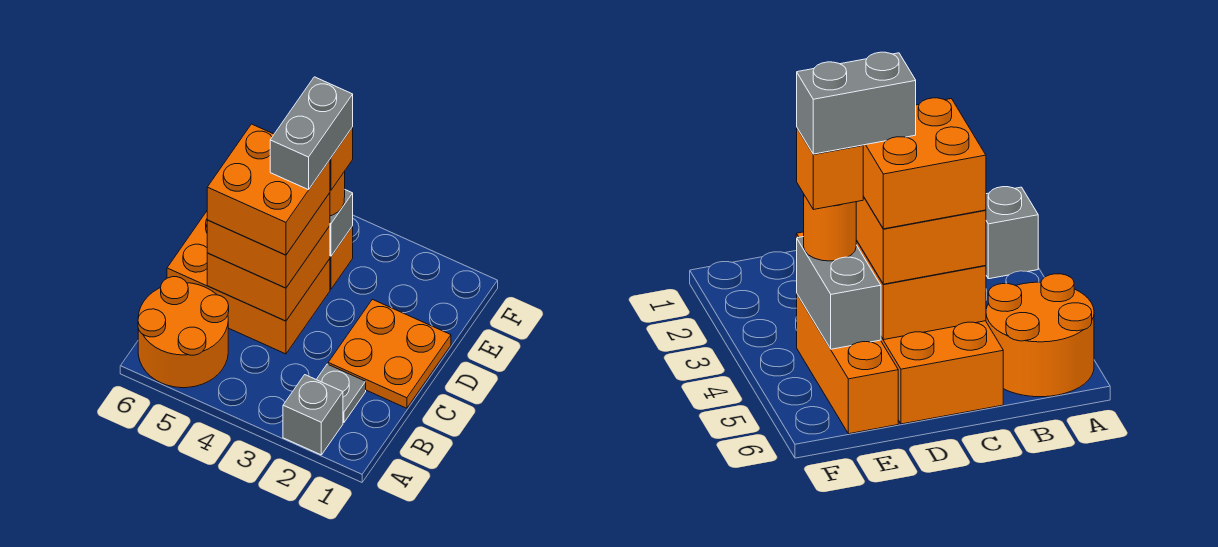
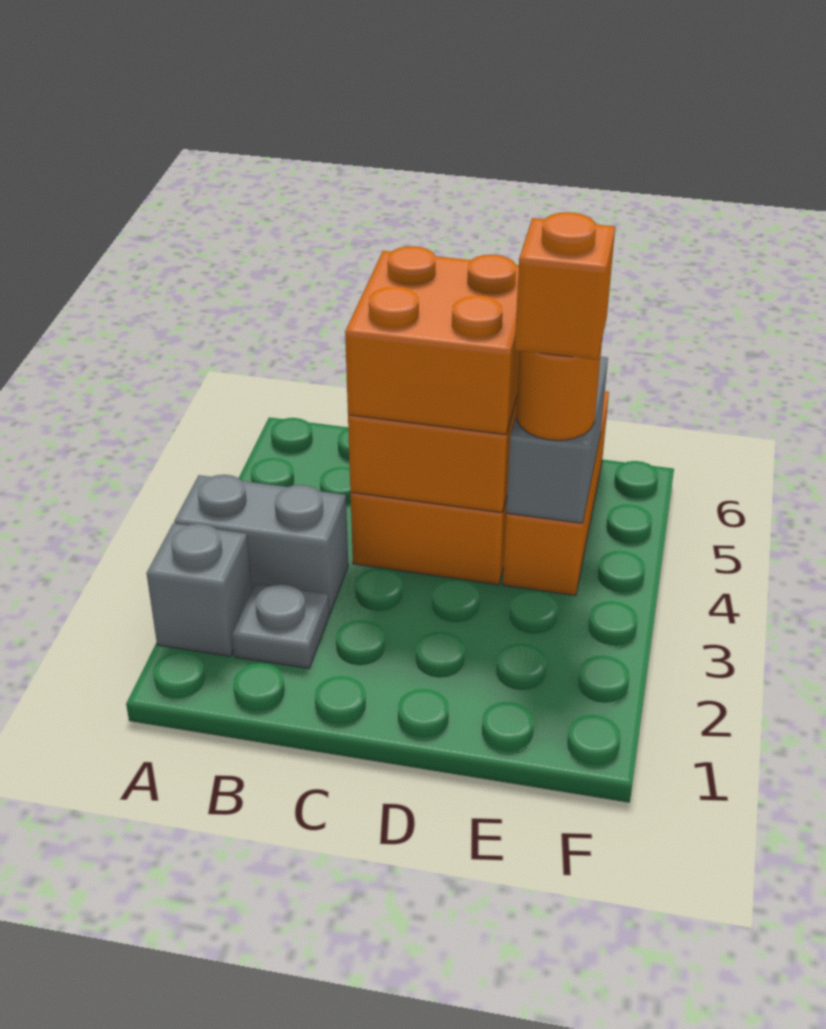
orange round brick A5:B6 level 1 -> none
orange plate C1:D2 level 1 -> none
orange brick C4:D5 level 4 -> none
grey brick D4:E4 level 5 -> grey brick A3:B3 level 1

